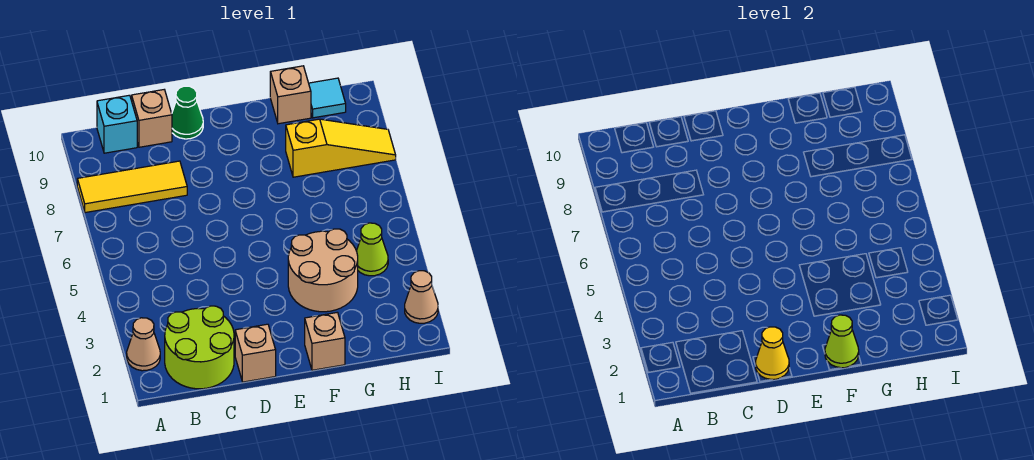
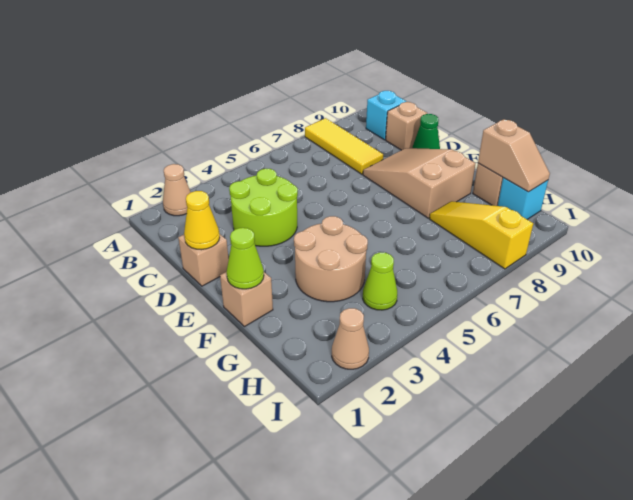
lime round brick B1:C2 level 1 -> lime round brick C3:D4 level 1
none -> tan slope D8:F9 level 1 top F
yellow slope G8:I8 level 1 top G -> yellow slope G8:I8 level 1 top I
none -> tan slope G10:H10 level 2 top G
cyan tile H10 level 1 -> cyan brick H10 level 1

